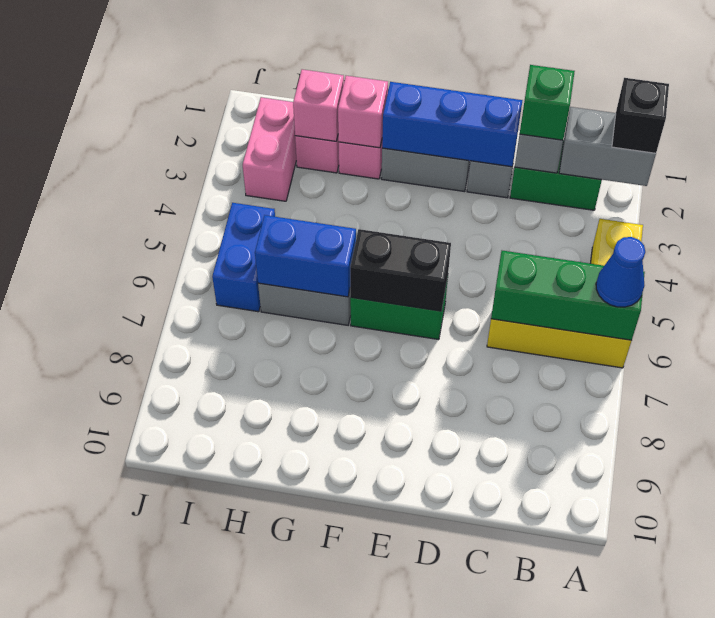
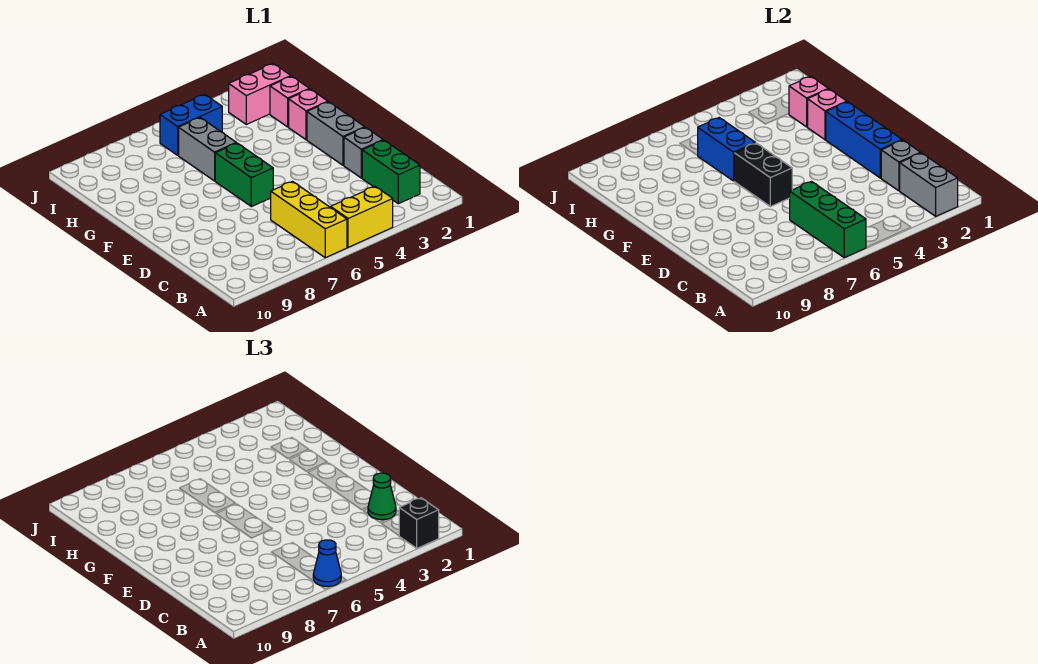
green brick C2 level 3 -> green cone C2 level 3

